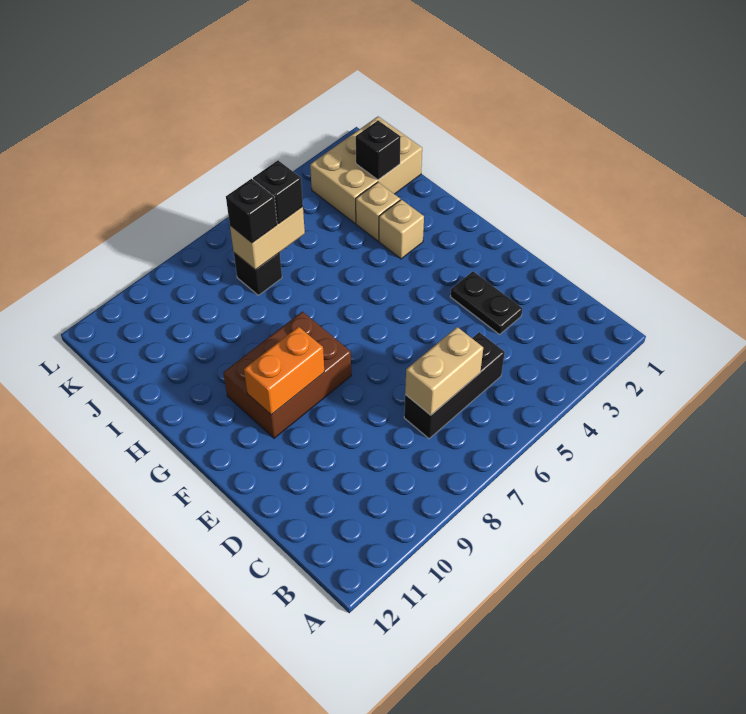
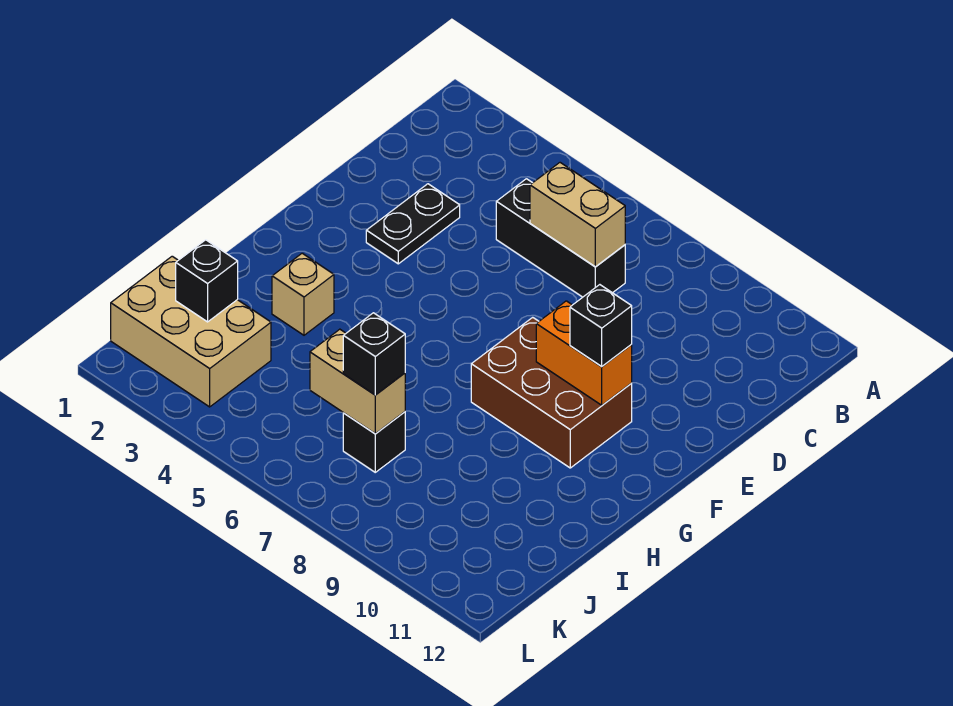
tan brick I3 level 1 -> none
black brick J6 level 3 -> black brick F10 level 3

